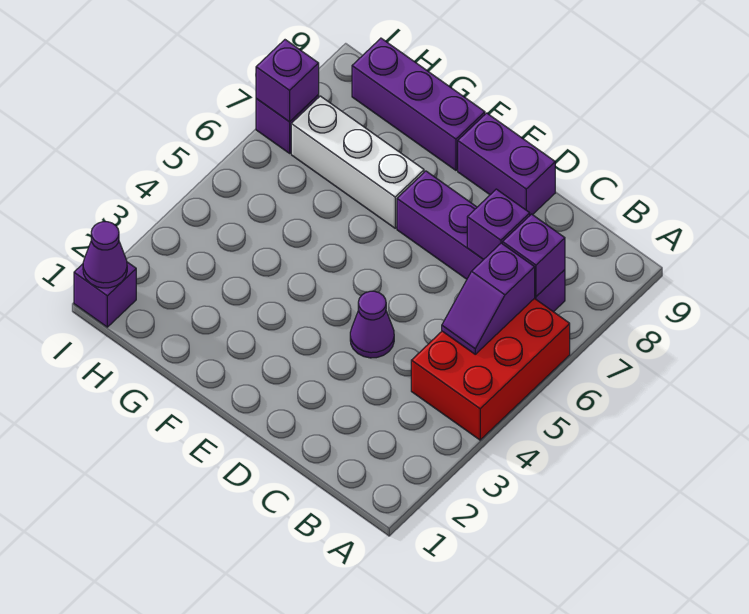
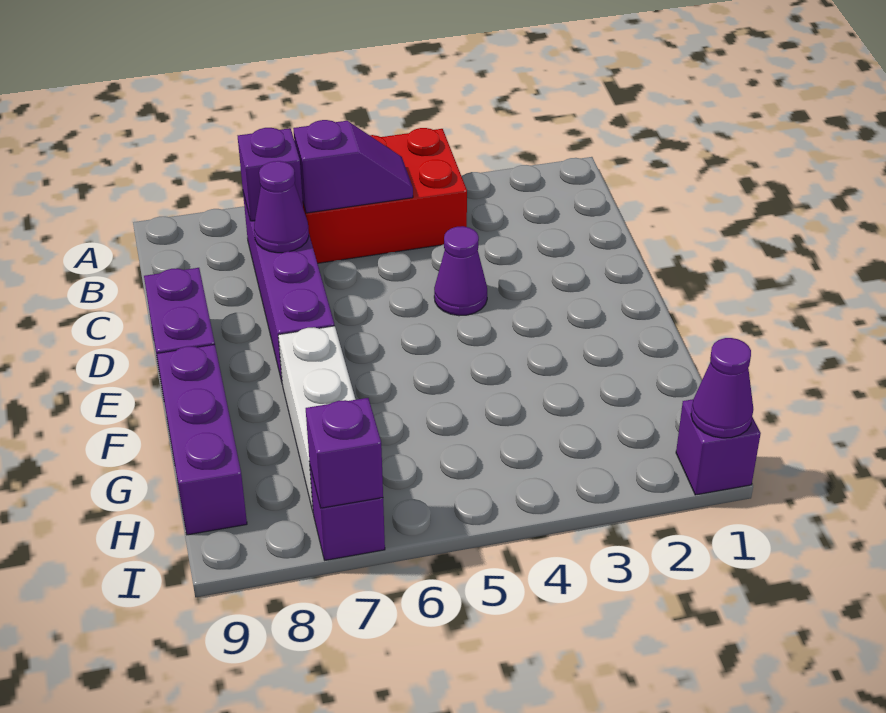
purple brick C7 level 2 -> purple cone C7 level 2

